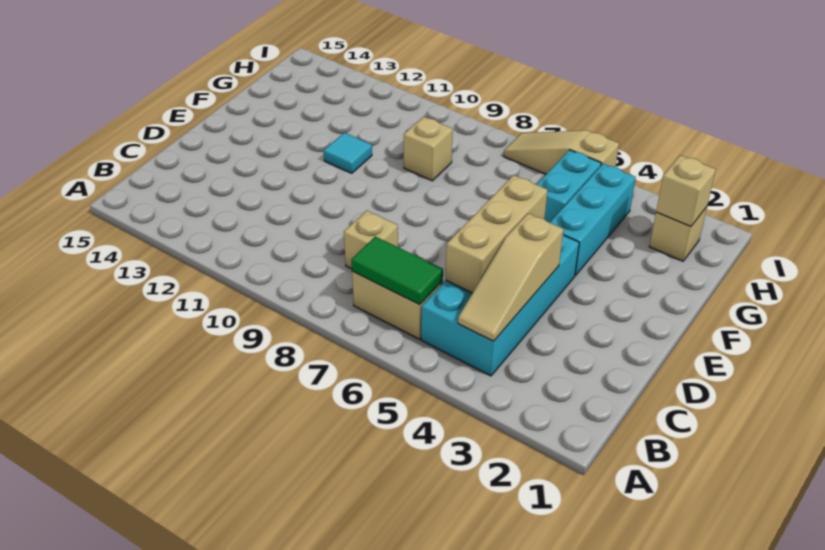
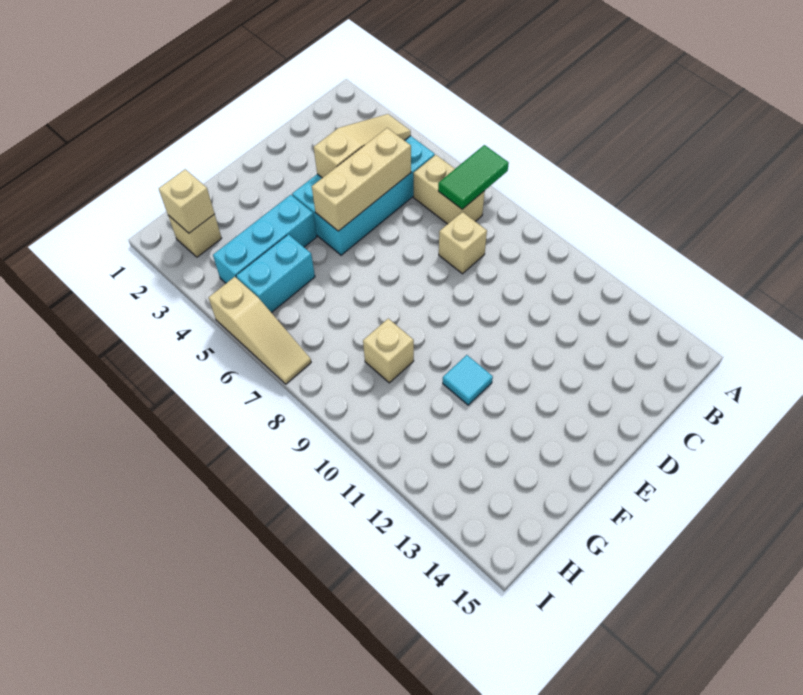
green tile B6:B7 level 2 -> green tile A7:B7 level 2

